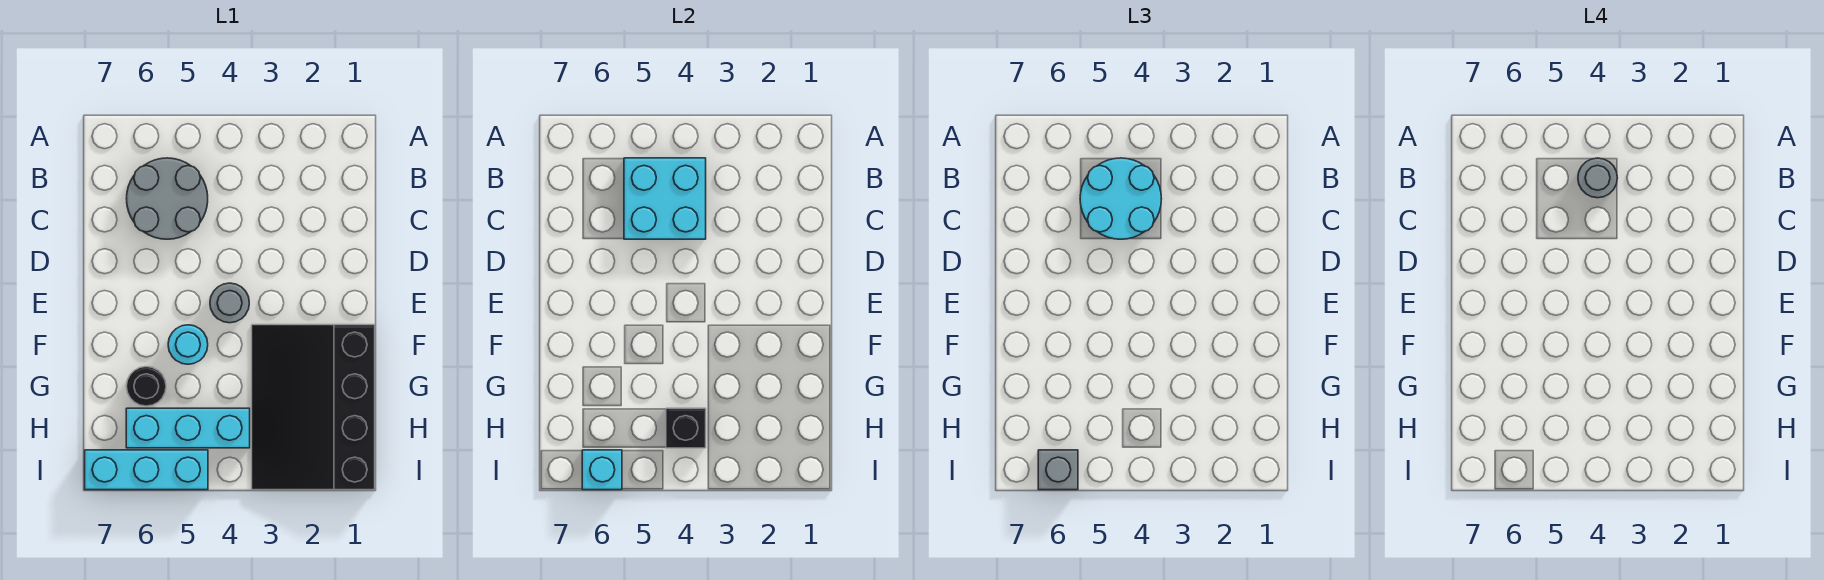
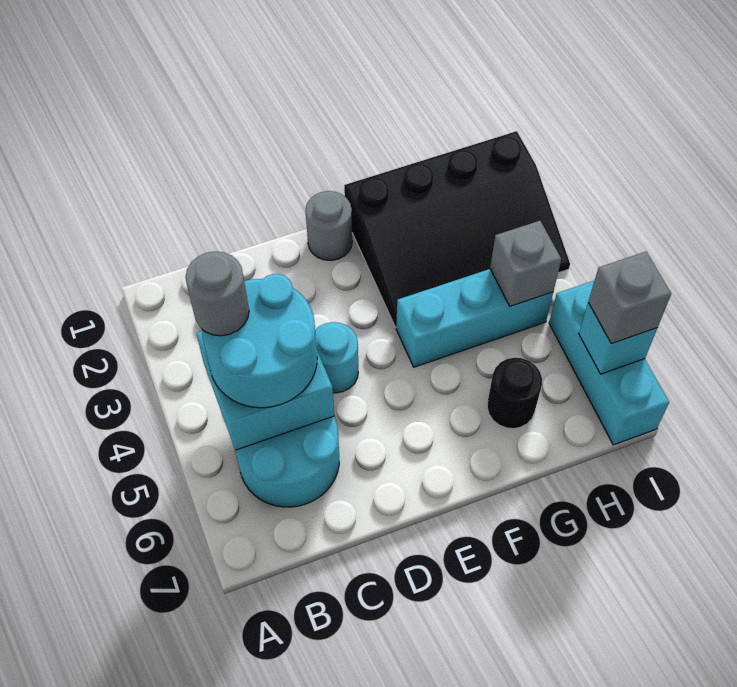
grey round brick B5:C6 level 1 -> cyan round brick B5:C6 level 1
grey round brick E4 level 1 -> grey round brick E1 level 1
cyan round brick F5 level 1 -> cyan round brick D4 level 1
cyan brick H4:H6 level 1 -> cyan brick F4:H4 level 1
black brick H4 level 2 -> grey brick H4 level 2

